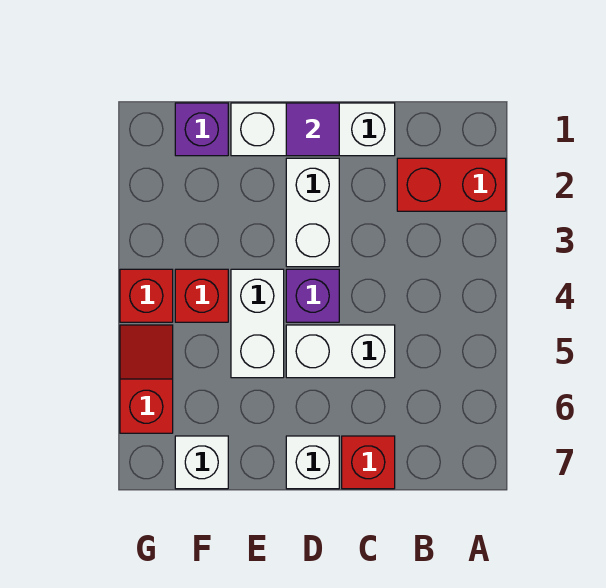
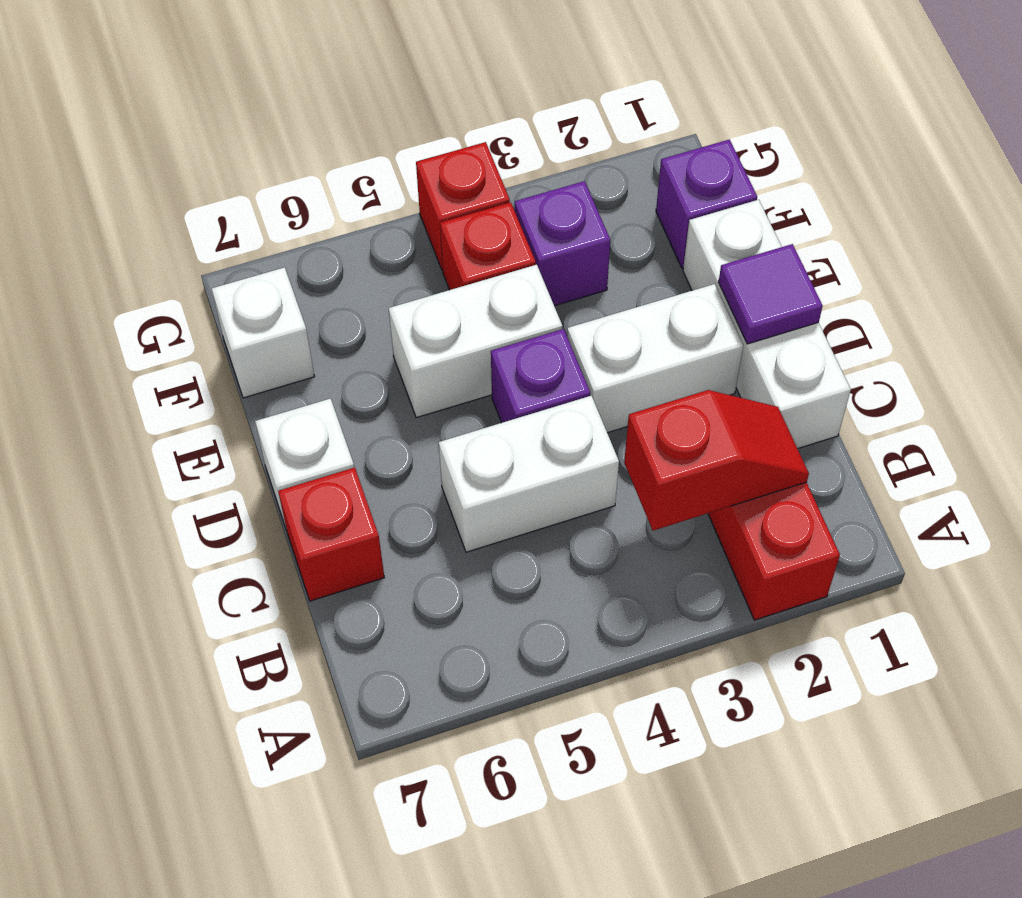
white brick C5:D5 level 1 -> white brick C4:C5 level 1
none -> purple brick F3 level 1
red slope G5:G6 level 1 top 6 -> red slope B2:B3 level 2 top 3

